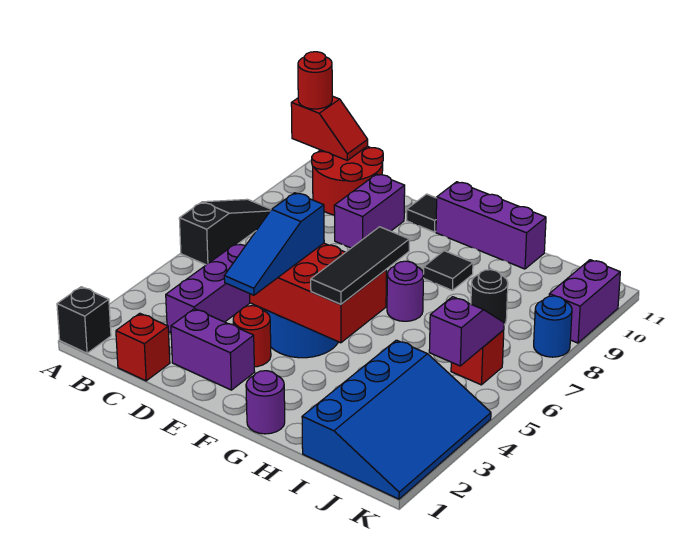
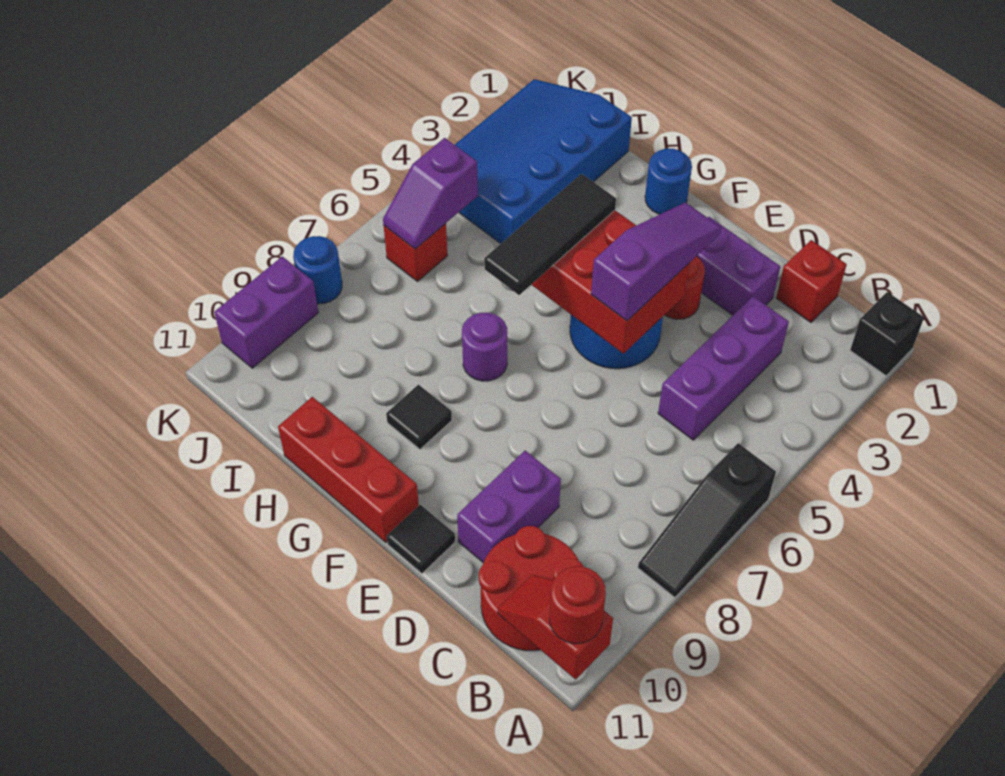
blue slope E3:E5 level 3 top 5 -> purple slope E3:E5 level 3 top 5
purple brick F11:H11 level 1 -> red brick F11:H11 level 1
purple round brick G1 level 1 -> blue round brick G1 level 1
black round brick I8 level 1 -> none

